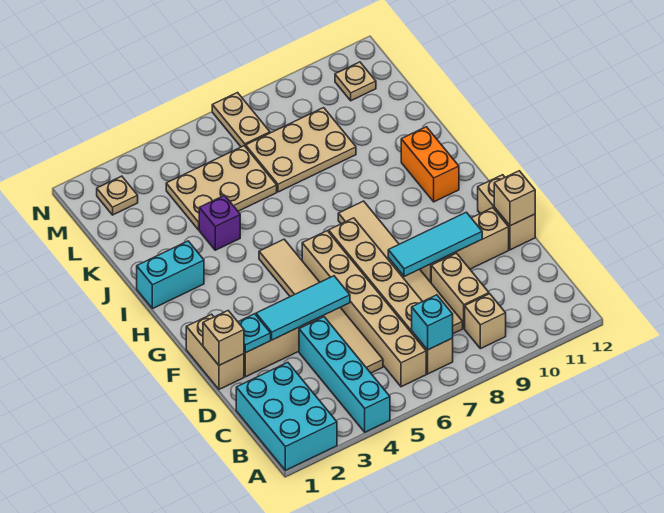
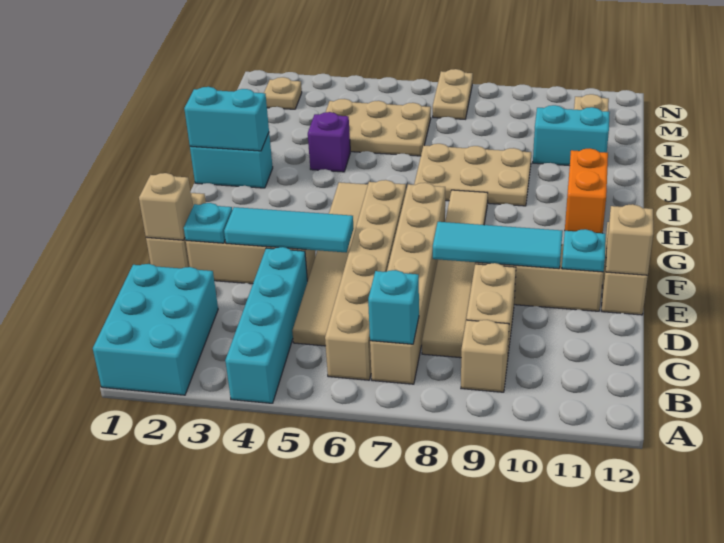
none -> cyan plate E11 level 2
none -> cyan brick I1:I2 level 2
tan plate K7:L9 level 1 -> tan plate I7:J9 level 1
none -> cyan brick K10:K11 level 1

